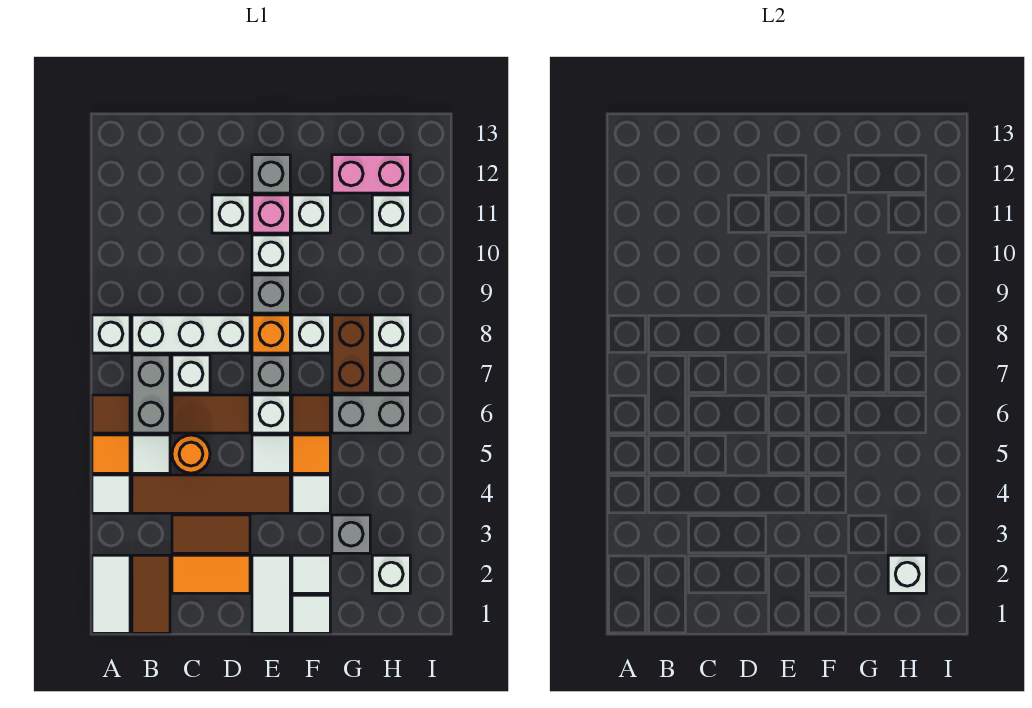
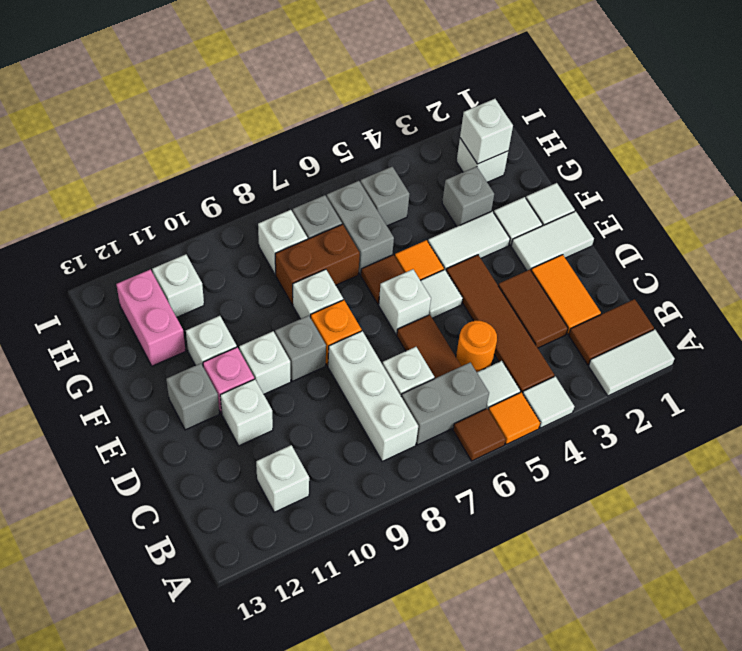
white brick A8 level 1 -> white brick B11 level 1
grey brick E7 level 1 -> grey brick H5 level 1
white tile F4 level 1 -> white tile F3:F4 level 1

